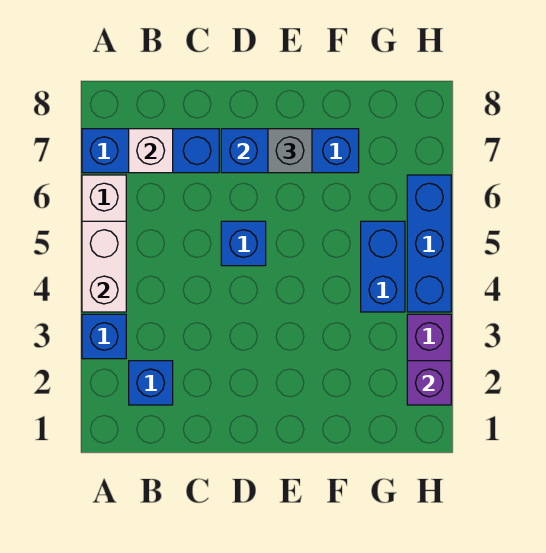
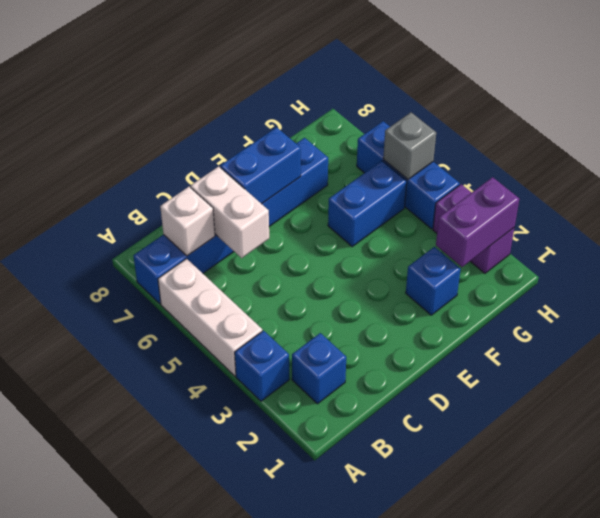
white brick A4:A5 level 2 -> white brick C6:C7 level 2
blue brick D5 level 1 -> blue brick F2 level 1
grey brick E7 level 3 -> grey brick H5 level 2
blue brick G4:G5 level 1 -> blue brick F5:G5 level 1
purple brick H2 level 2 -> purple brick G2:H2 level 2

